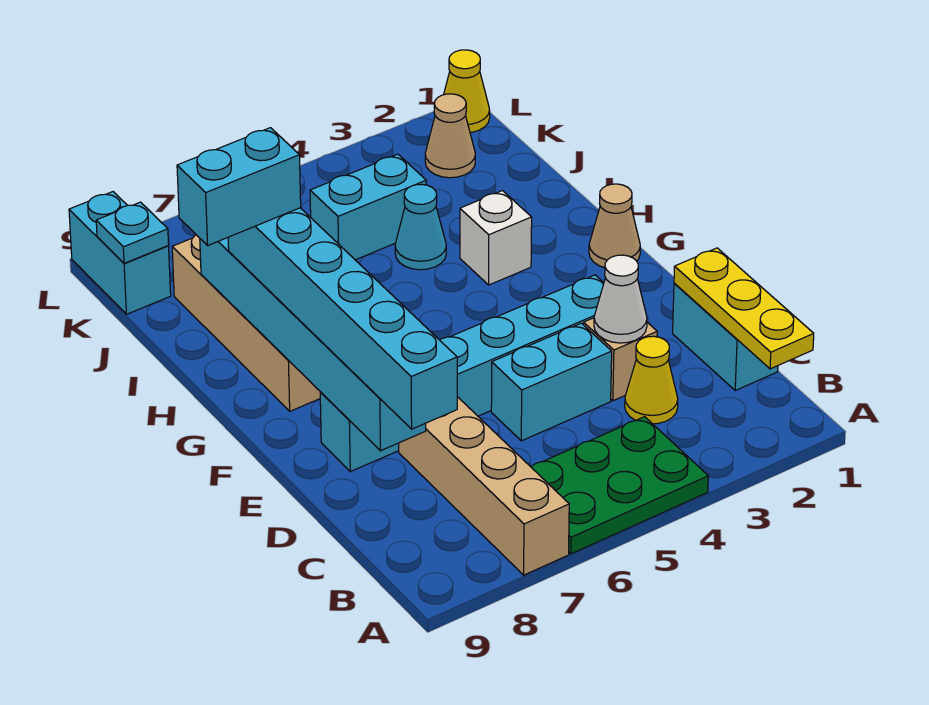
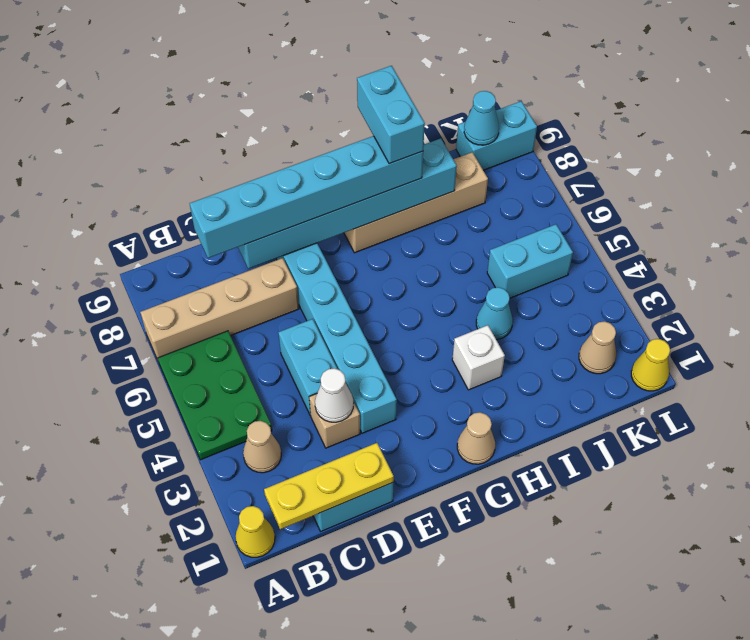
none -> tan cone B3 level 1
yellow cone C3 level 1 -> yellow cone A1 level 1
cyan brick J4:J5 level 1 -> cyan brick J5:K5 level 1
cyan plate K9 level 2 -> cyan cone K9 level 2

